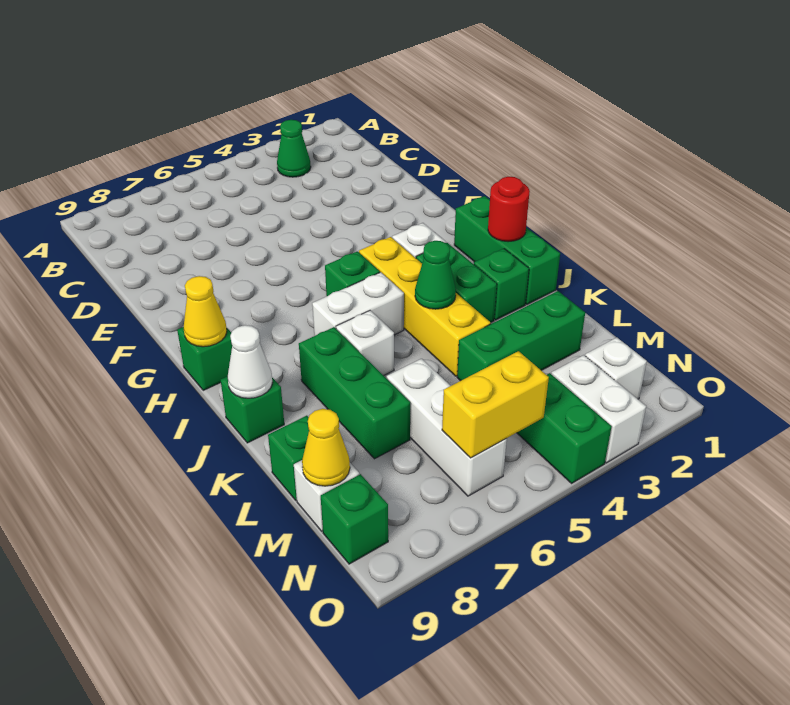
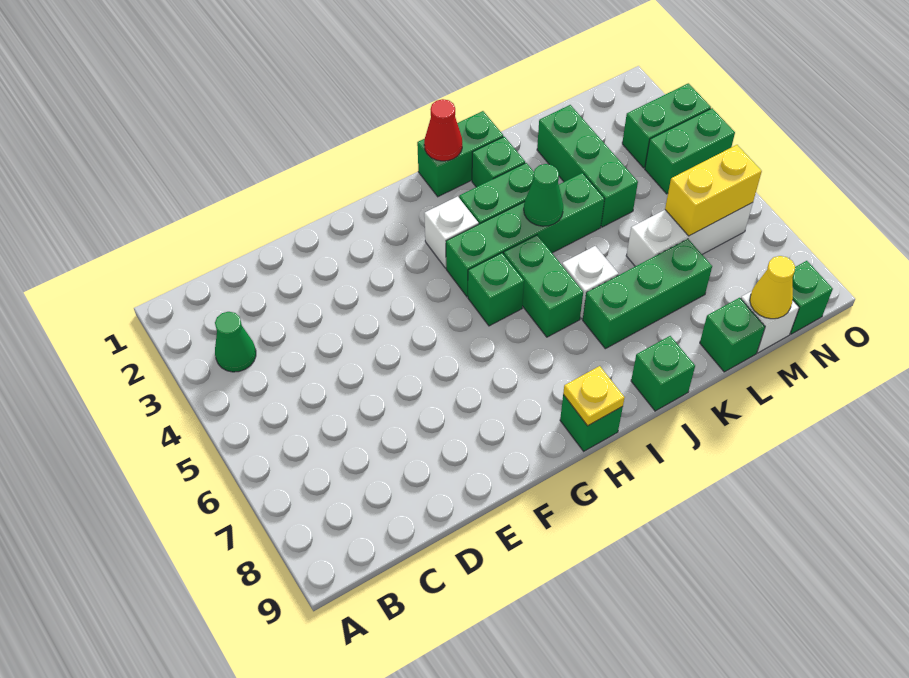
green brick H1:J1 level 1 -> green brick I1:J1 level 1
yellow brick H4:K4 level 1 -> green brick H4:K4 level 1
yellow cone H9 level 2 -> yellow plate H9 level 2
red round brick I1 level 2 -> red cone I1 level 2
white brick I5:I6 level 1 -> green brick I5:I6 level 1
white cone J9 level 2 -> none
white brick N2 level 1 -> none
white brick N3:O3 level 1 -> green brick N3:O3 level 1
yellow brick N5:N6 level 2 -> yellow brick M6:N6 level 2

